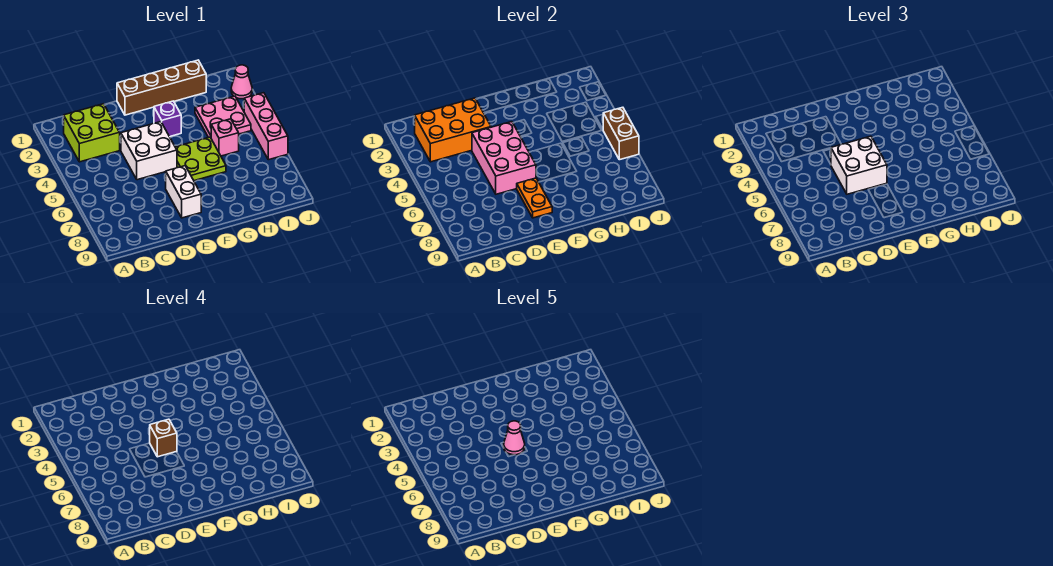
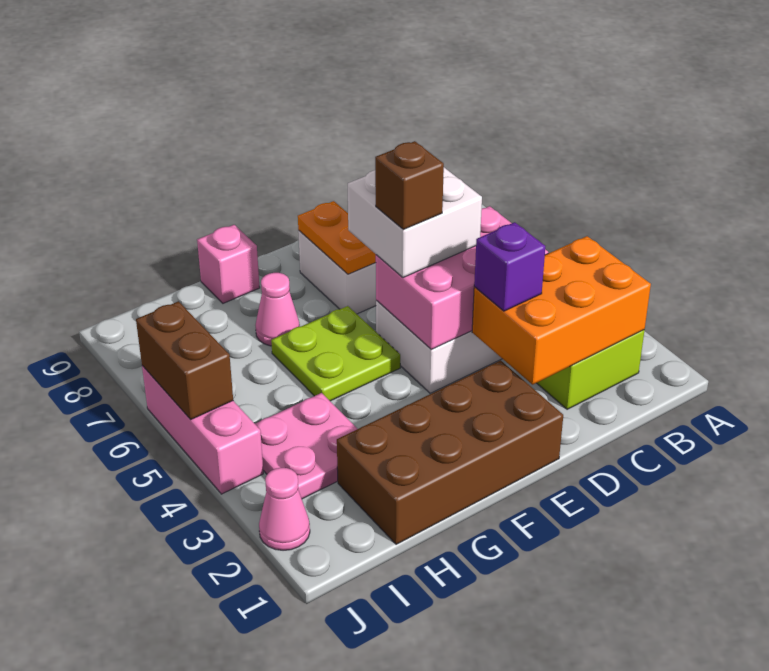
pink brick D4:E6 level 2 -> pink brick C4:E5 level 2
brown brick E1:H1 level 1 -> brown brick E1:H2 level 1
pink cone E5 level 5 -> pink cone G7 level 1
purple brick F3 level 1 -> purple brick D3 level 3
pink brick H5 level 1 -> pink brick G9 level 1

